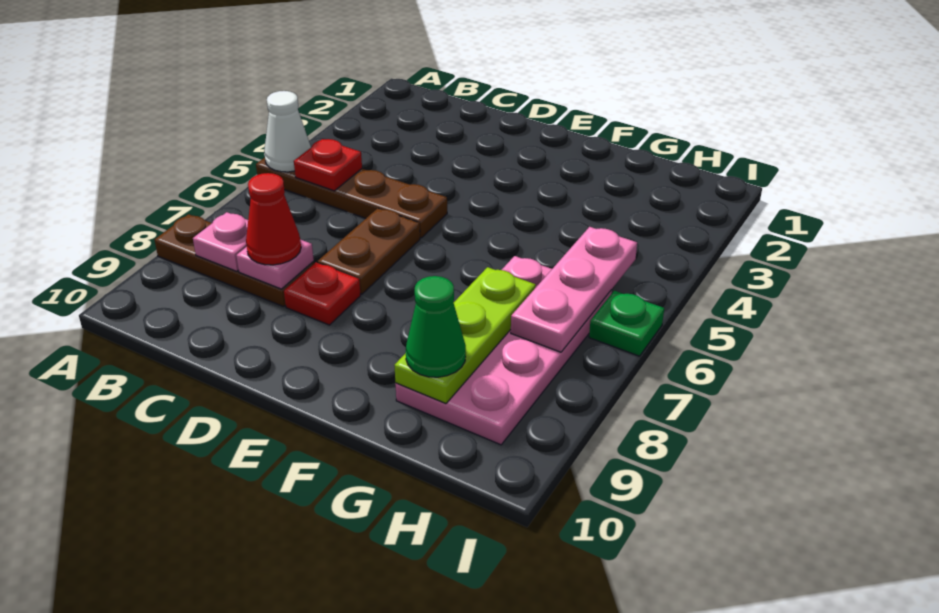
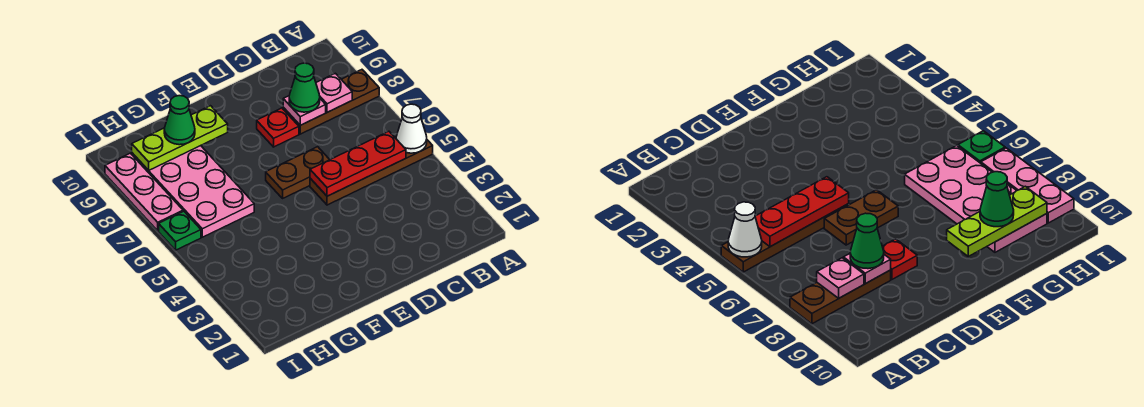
red plate B5 level 2 -> red plate B5:D5 level 2
red cone C8 level 3 -> green cone C8 level 3
brown plate D6:D7 level 1 -> brown plate D6:E6 level 1
lime plate G7:G9 level 2 -> lime plate F9:H9 level 2
pink plate H5:H7 level 2 -> pink plate I7:I9 level 1

